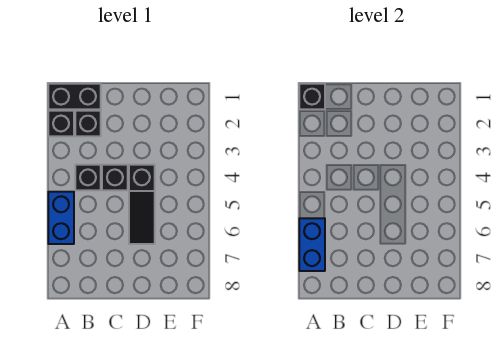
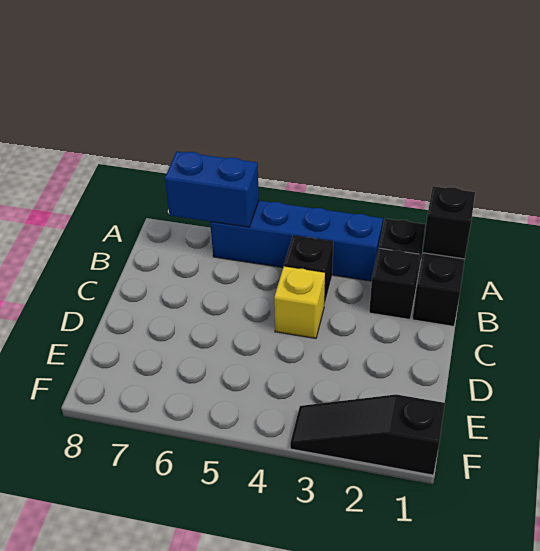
blue brick A5:A6 level 1 -> blue brick A3:A6 level 1
black brick C4 level 1 -> yellow brick C4 level 1
black slope D4:D6 level 1 top 4 -> black slope F1:F3 level 1 top 1

